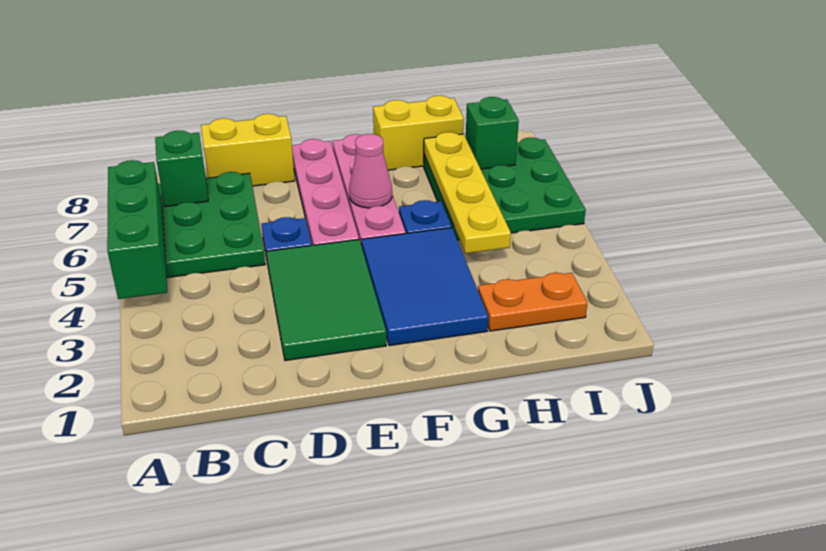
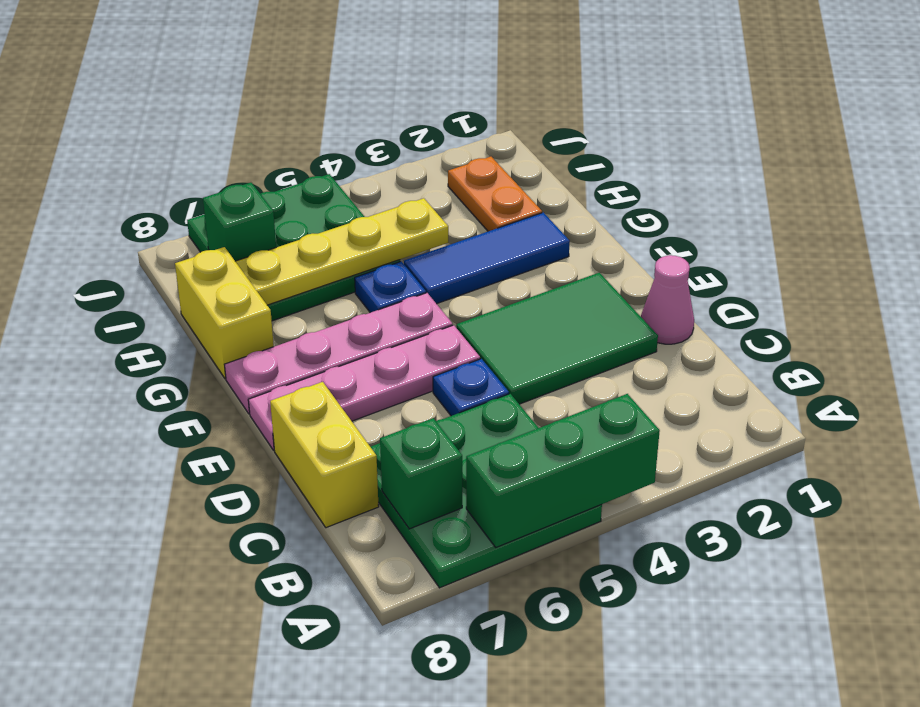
blue tile F2:G4 level 1 -> blue tile G2:G4 level 1
pink cone F6 level 2 -> pink cone D1 level 1

